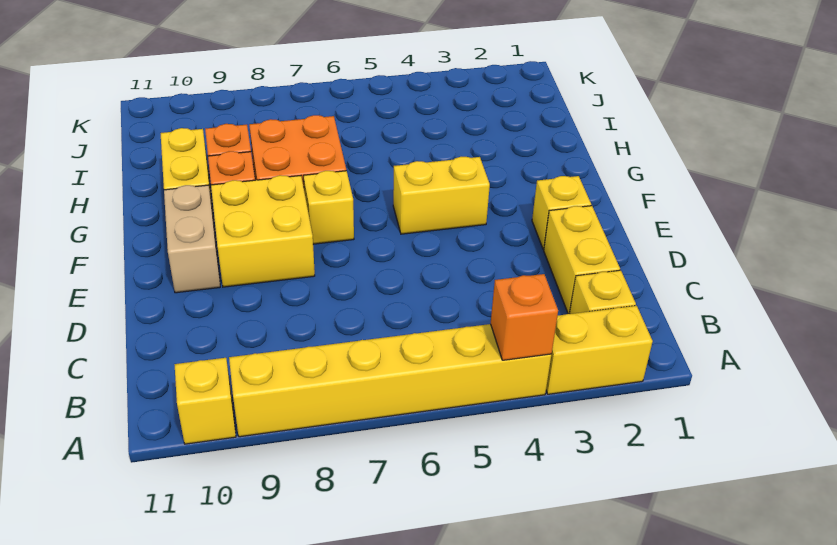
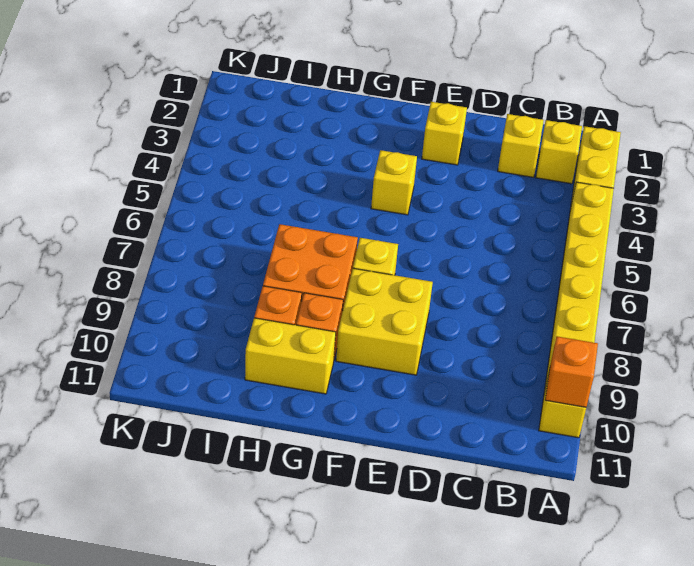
orange brick A4 level 2 -> orange brick A10 level 2
yellow brick C2:D2 level 1 -> yellow brick C2 level 1
tan brick E10:F10 level 1 -> none
yellow brick F4:F5 level 1 -> yellow brick F4 level 1

